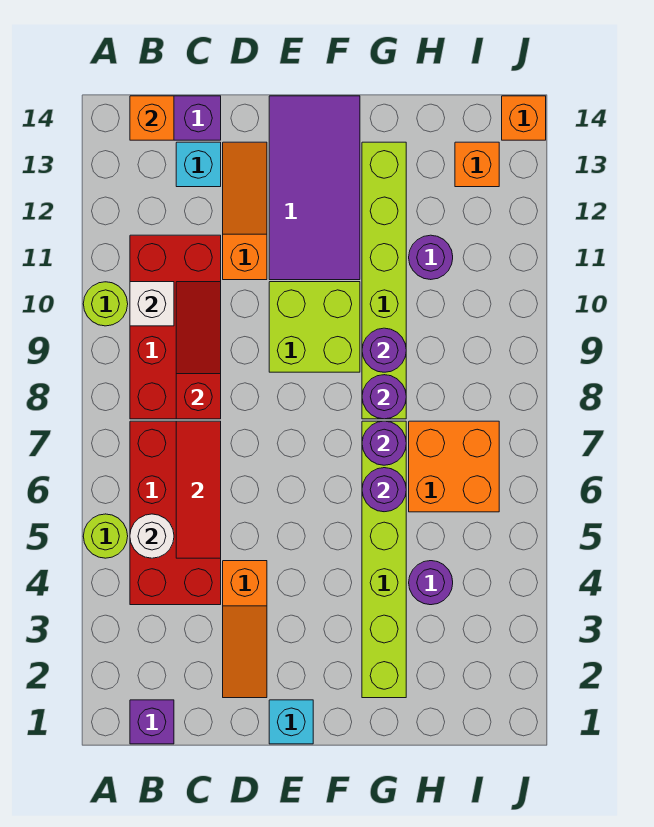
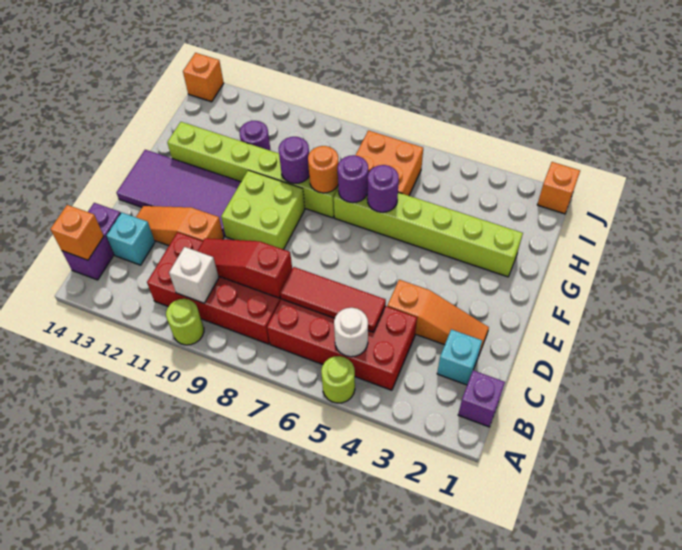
cyan brick E1 level 1 -> cyan brick C2 level 1
purple round brick G8 level 2 -> orange round brick G8 level 2
purple round brick H4 level 1 -> none
orange brick I13 level 1 -> orange brick J1 level 1

